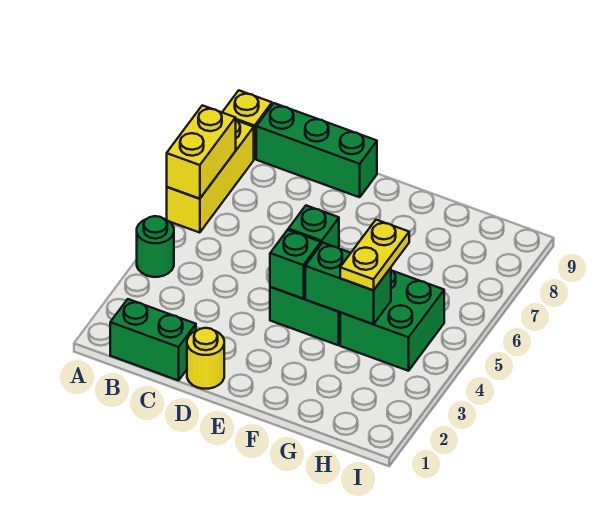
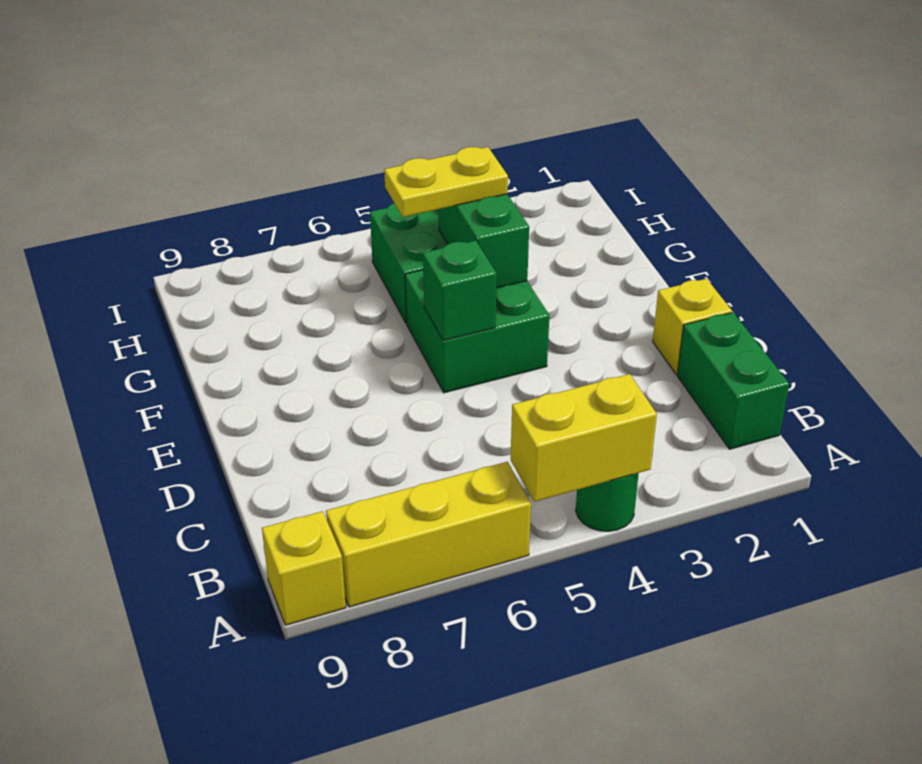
yellow brick A6:A7 level 2 -> yellow brick A4:A5 level 2
green brick B9:D9 level 1 -> none
yellow round brick D1 level 1 -> yellow brick D1 level 1
green brick E4 level 2 -> none

